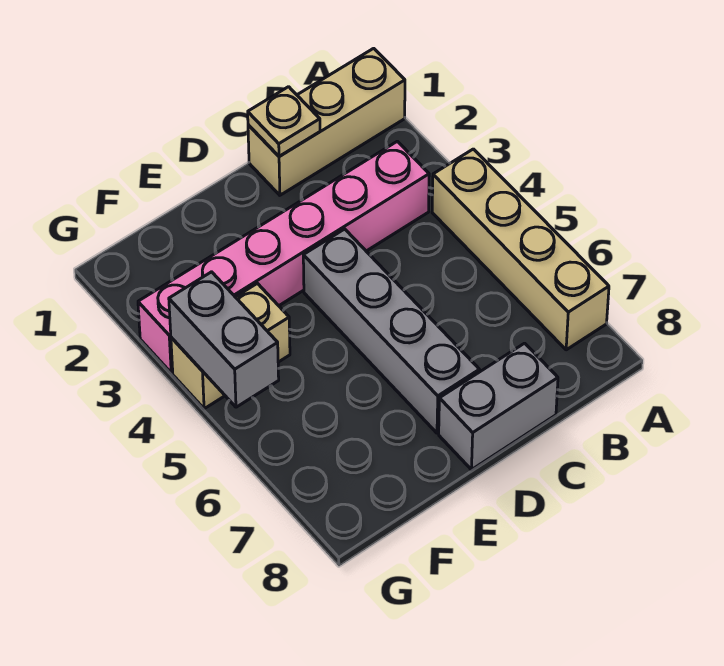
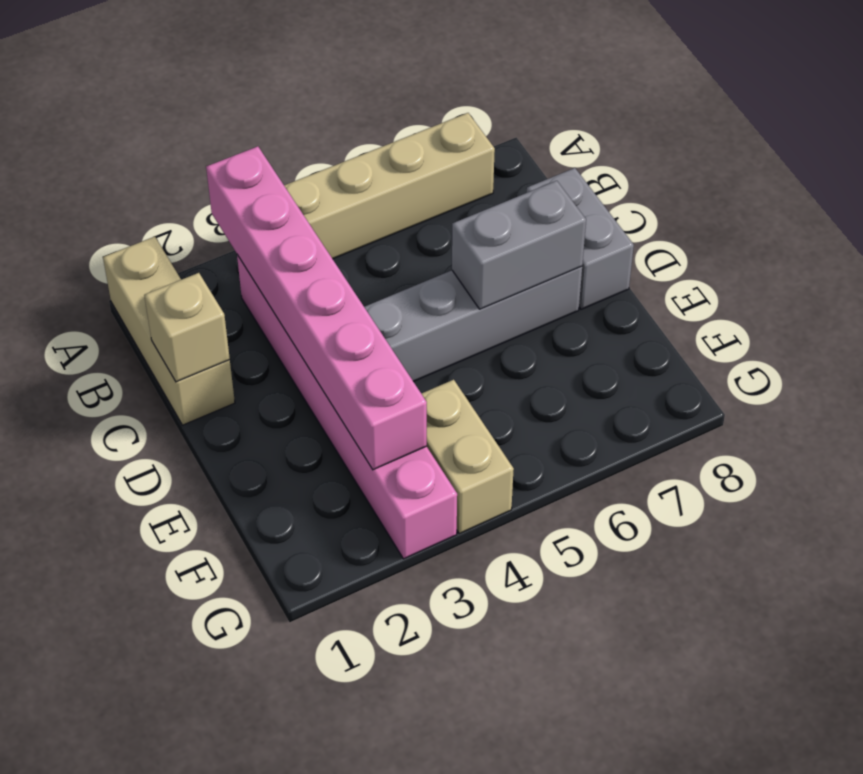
none -> pink brick A3:F3 level 2
tan plate C1 level 2 -> tan brick C1 level 2
grey brick G4:G5 level 2 -> grey brick D6:D7 level 2

